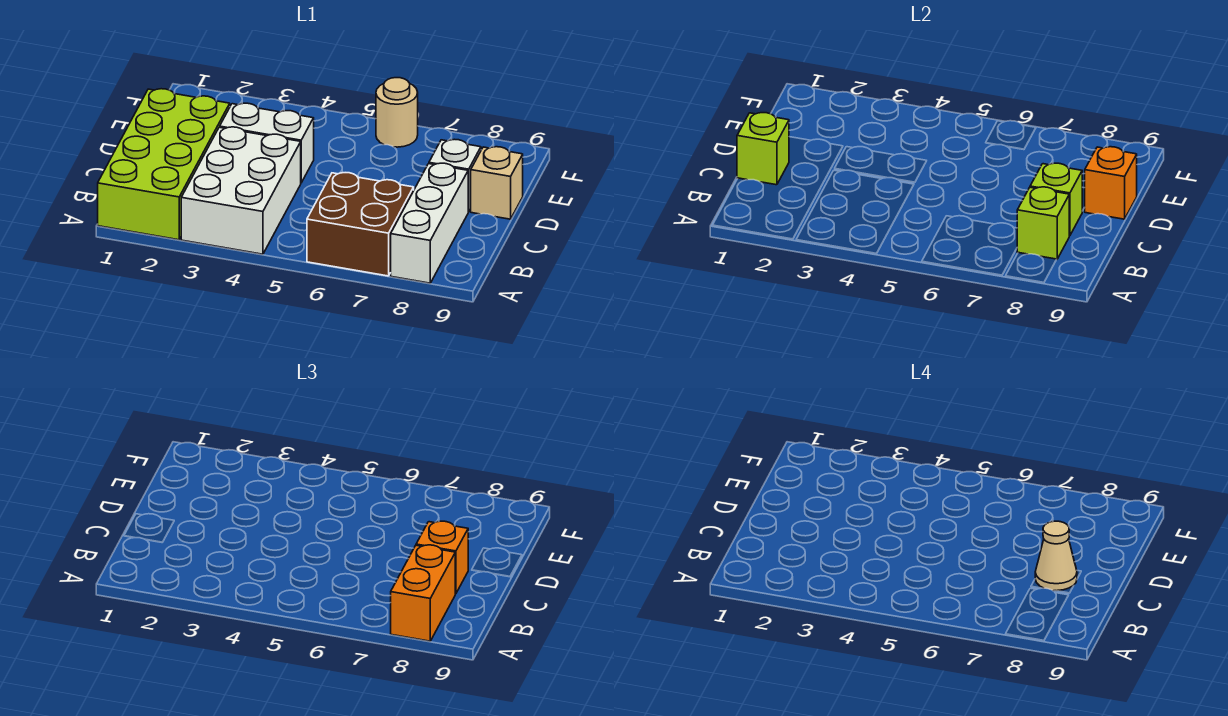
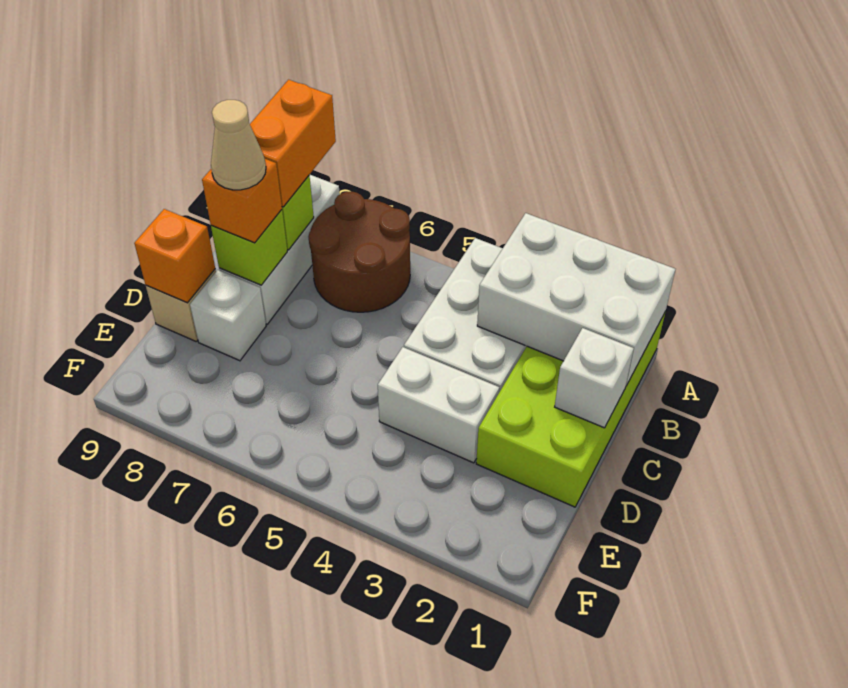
none -> white brick A1:B3 level 2
brown brick A6:B7 level 1 -> brown round brick A6:B7 level 1
lime brick C1 level 2 -> white brick C1 level 2
tan round brick F6 level 1 -> none

